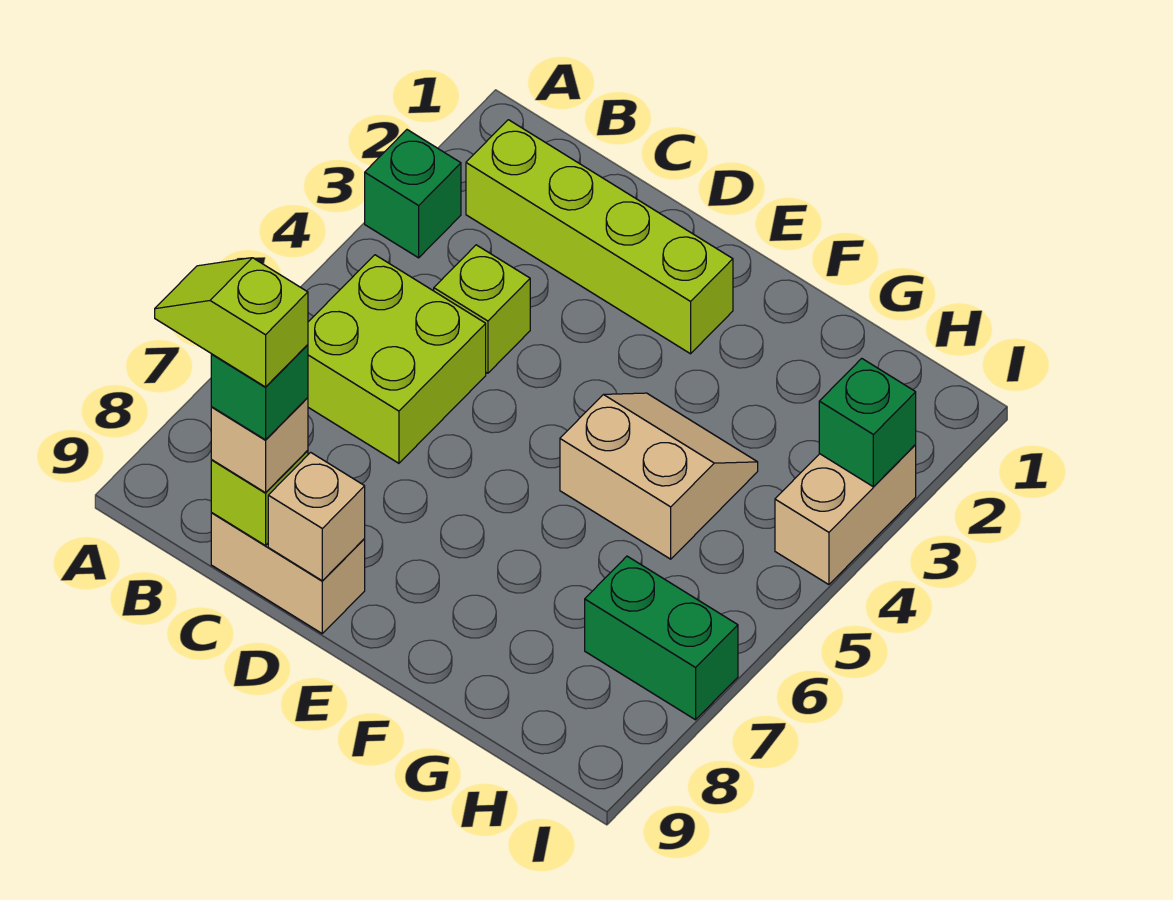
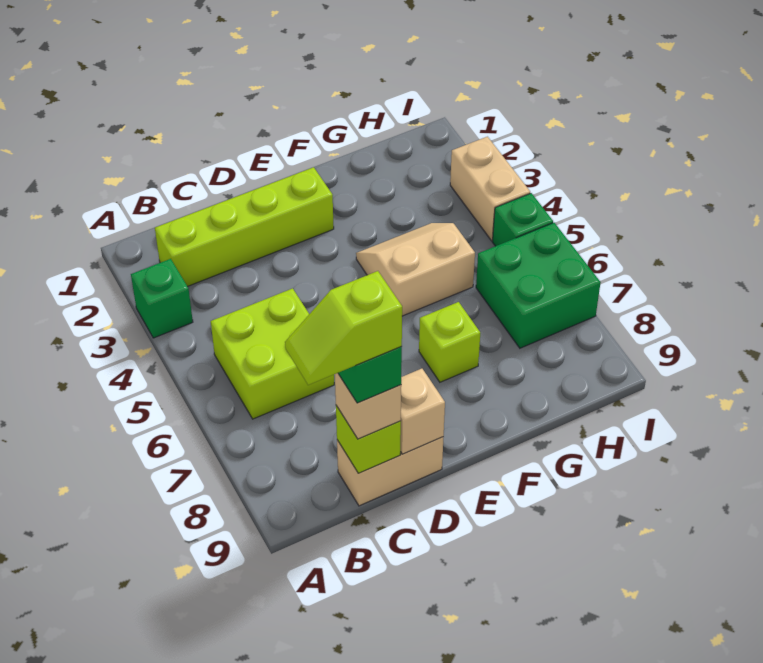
lime brick C4 level 1 -> lime brick F7 level 1
green brick H7:I7 level 1 -> green brick H6:I7 level 1
green brick I3 level 2 -> green brick I5 level 1

